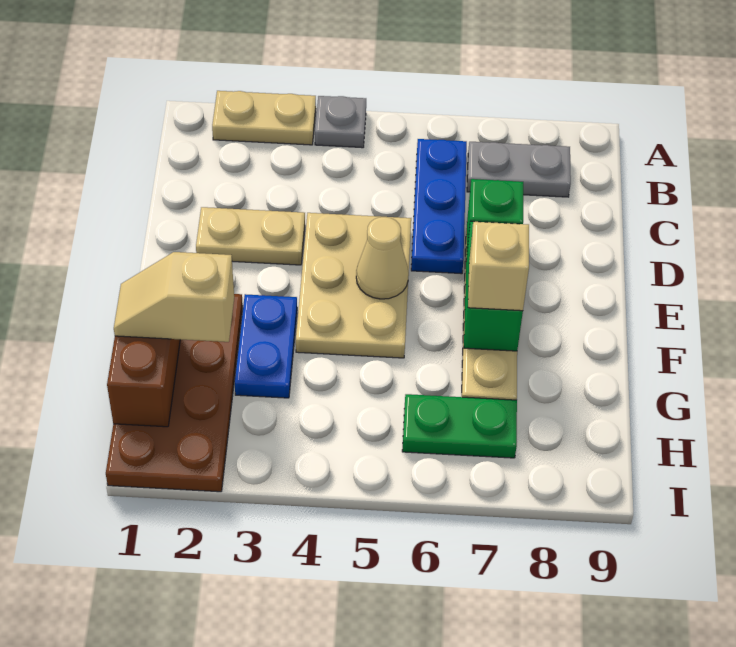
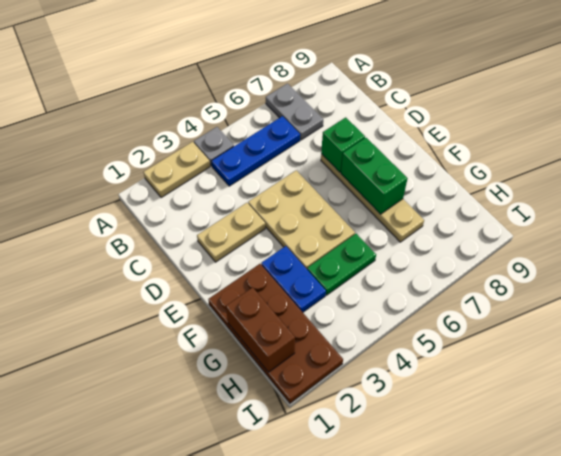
blue plate B6:D6 level 1 -> blue plate B4:B6 level 1
grey plate B7:B8 level 1 -> grey plate A7:B7 level 1
tan cone E5 level 2 -> none
tan brick F7 level 3 -> none
tan slope G1:G2 level 3 top 2 -> none
green plate H6:H7 level 1 -> green plate G4:G5 level 1

